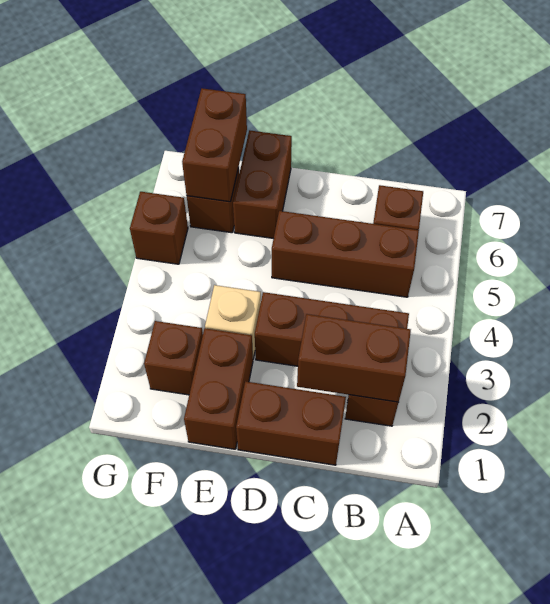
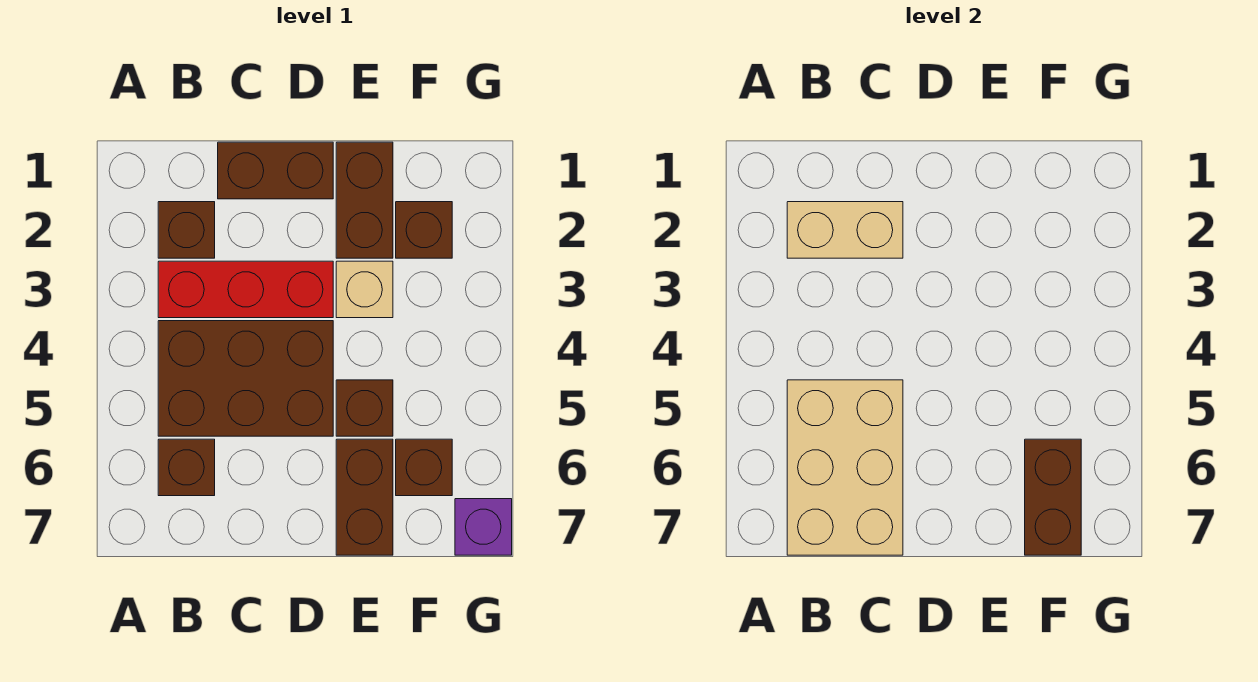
brown brick B2:C2 level 2 -> tan brick B2:C2 level 2
brown brick B3:D3 level 1 -> red brick B3:D3 level 1
brown brick B5:D5 level 1 -> brown brick B4:D5 level 1
none -> tan brick B5:C7 level 2
brown brick G5 level 1 -> brown brick E5 level 1
none -> purple brick G7 level 1

